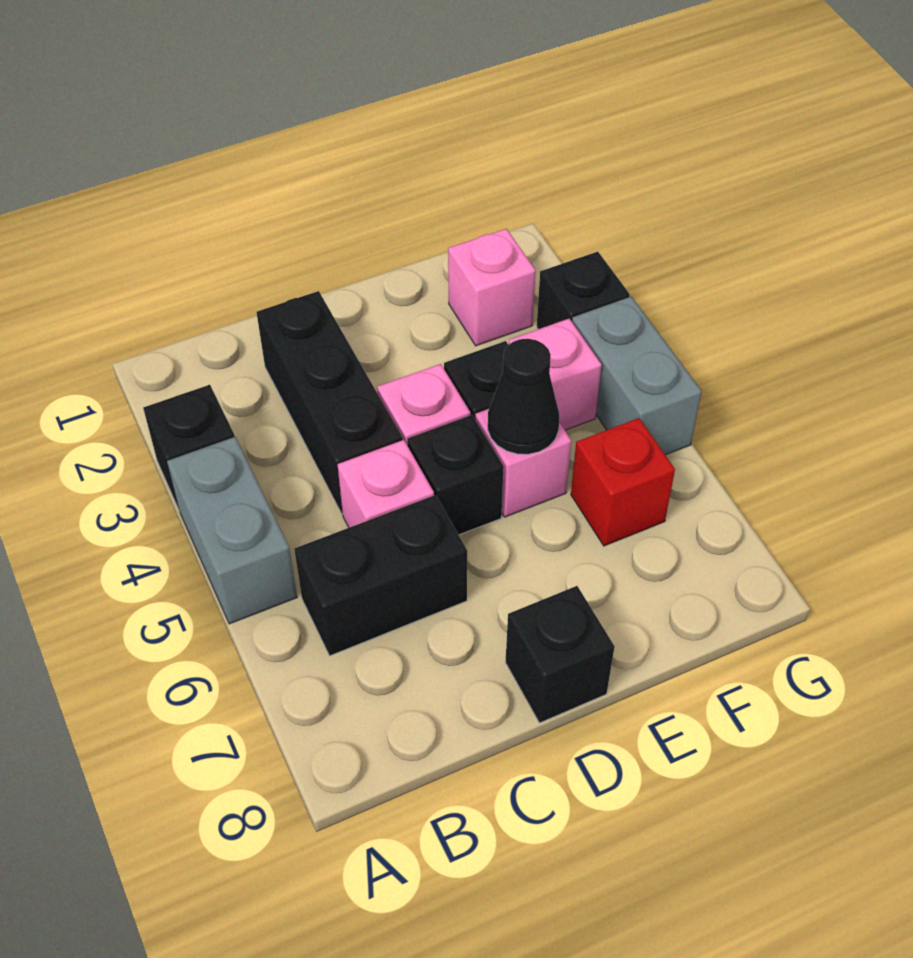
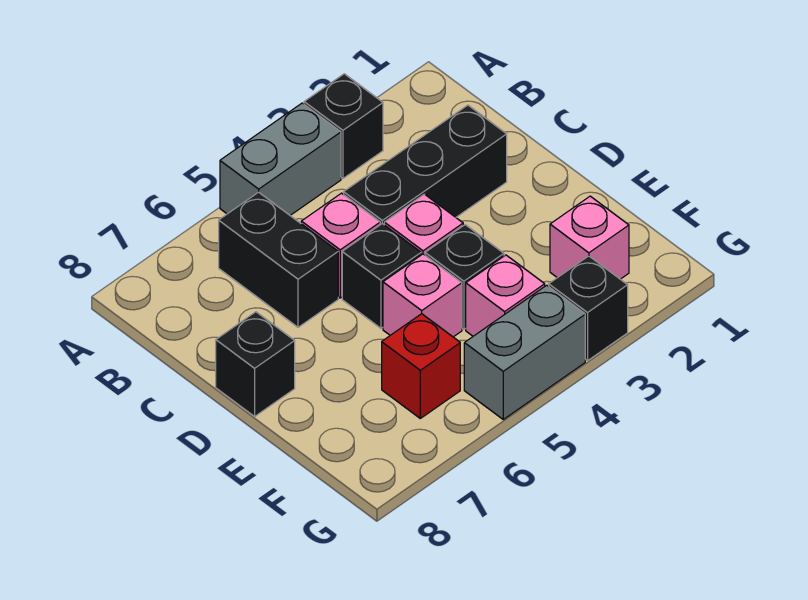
black cone E5 level 2 -> none

